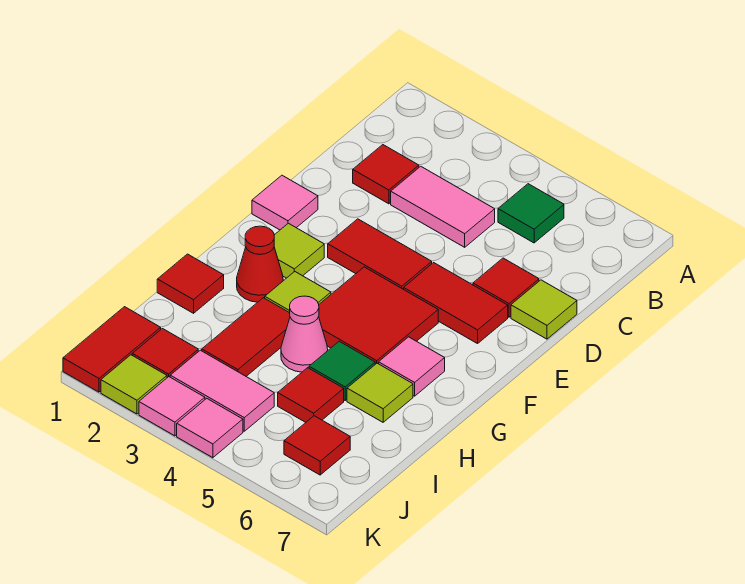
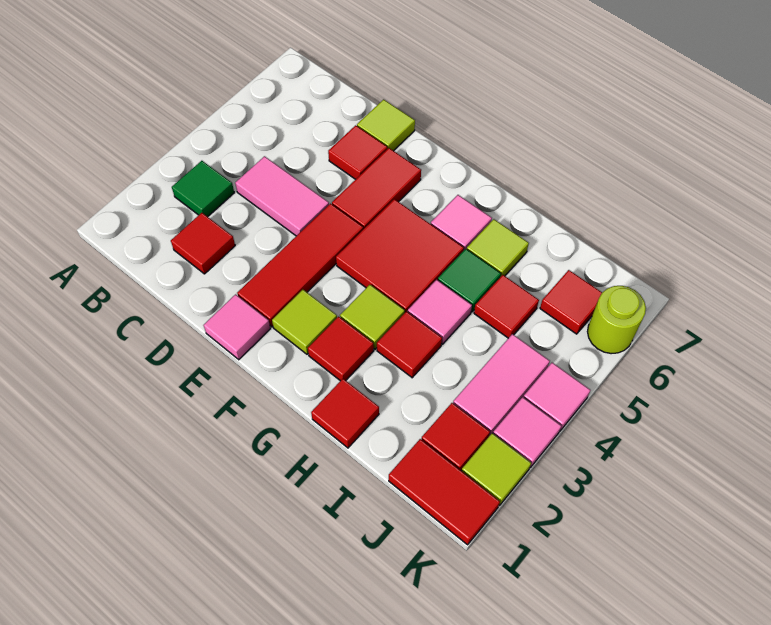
green tile B5 level 1 -> green tile B3 level 1
pink tile C3:C4 level 1 -> pink tile C4:D4 level 1
red tile E3:E4 level 1 -> red tile E2:E4 level 1
red cone G2 level 1 -> red tile G2 level 1
red tile H3:I3 level 1 -> red tile H3 level 1
pink cone H4 level 1 -> pink tile H4 level 1
none -> lime round brick K6 level 1

